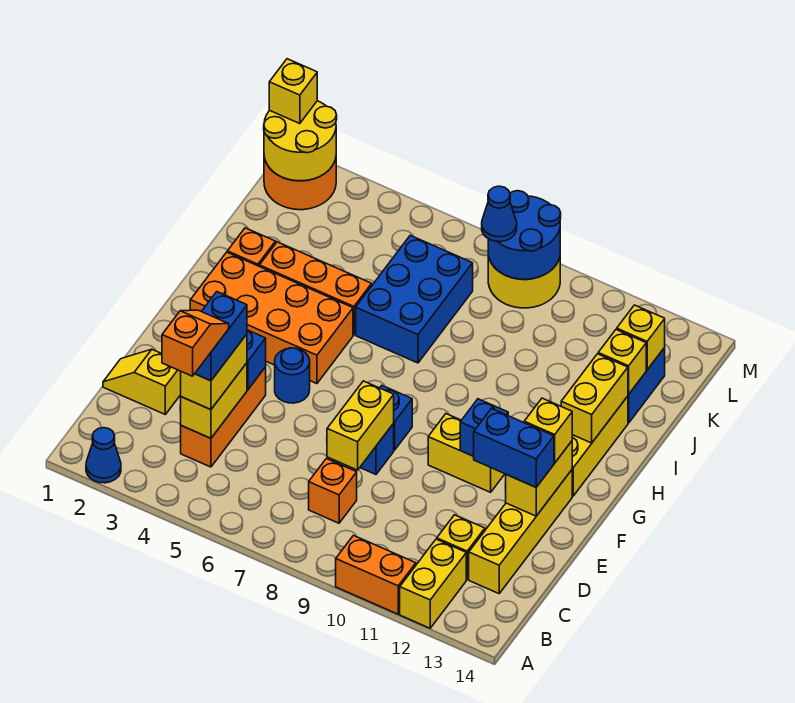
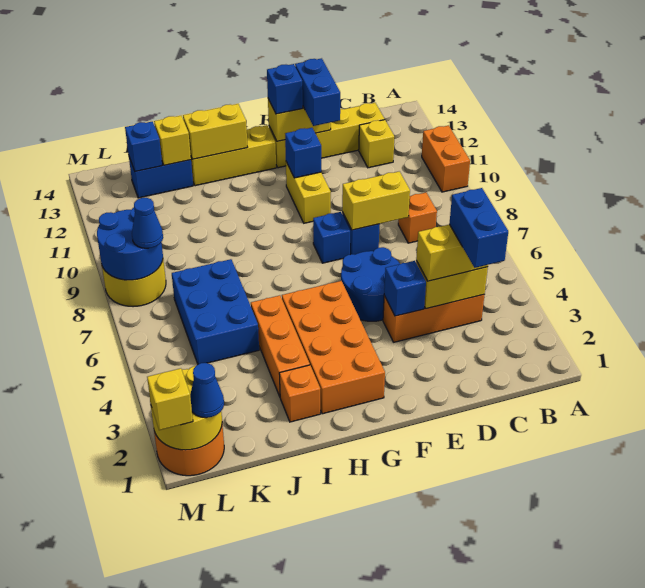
blue cone A2 level 1 -> blue cone L1 level 3
yellow brick A12:B12 level 1 -> none
orange slope B4:C4 level 5 top B -> none
blue brick C4:D4 level 4 -> blue brick C3:C4 level 4
yellow slope D1:D2 level 1 top 2 -> none
blue round brick F5 level 1 -> blue round brick E5:F6 level 1
yellow brick F13 level 3 -> blue brick F13 level 3
blue brick I6:K7 level 1 -> blue brick J5:K7 level 1
yellow brick K13 level 2 -> blue brick K13 level 2

